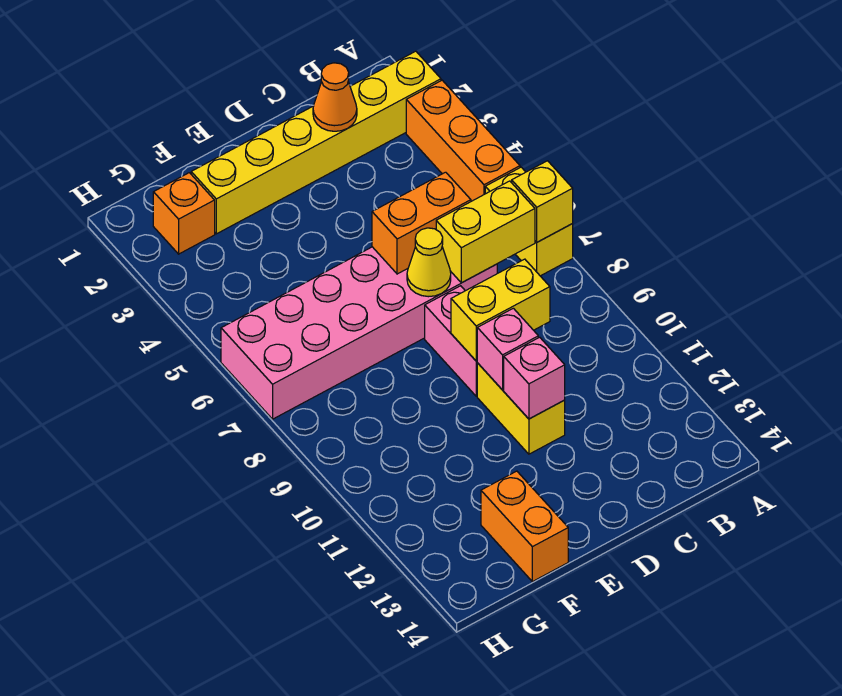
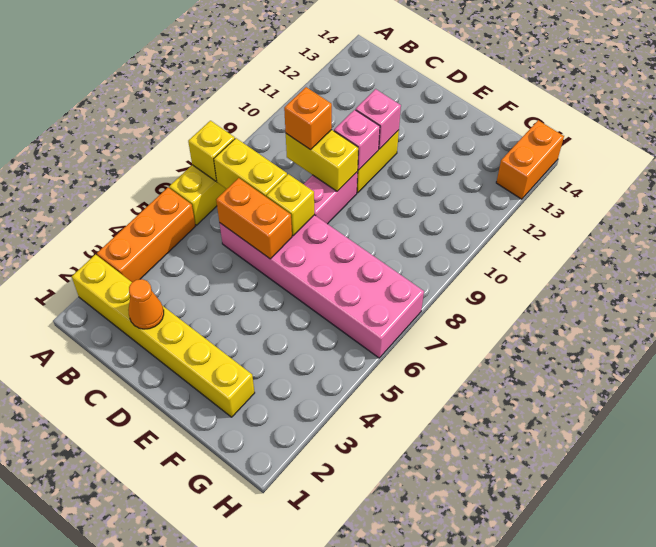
yellow cone D7 level 2 -> yellow brick D7 level 2
orange brick F13:F14 level 1 -> orange brick H13:H14 level 1
orange brick G2 level 1 -> orange brick C9 level 3

